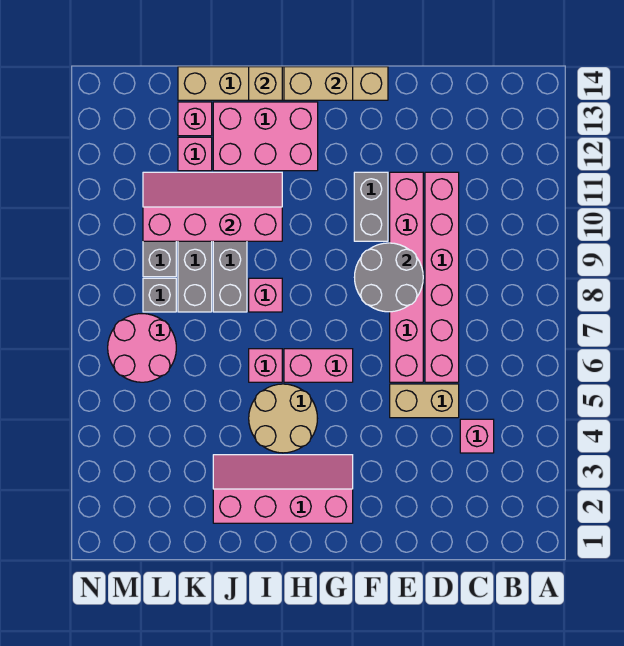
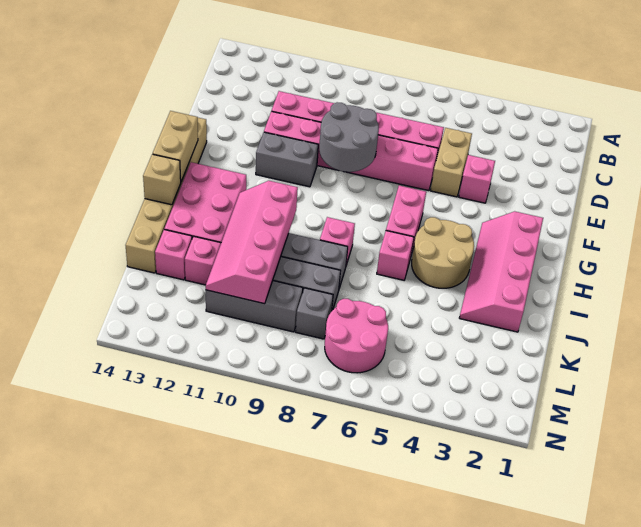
pink brick C4 level 1 -> pink brick E4 level 1

